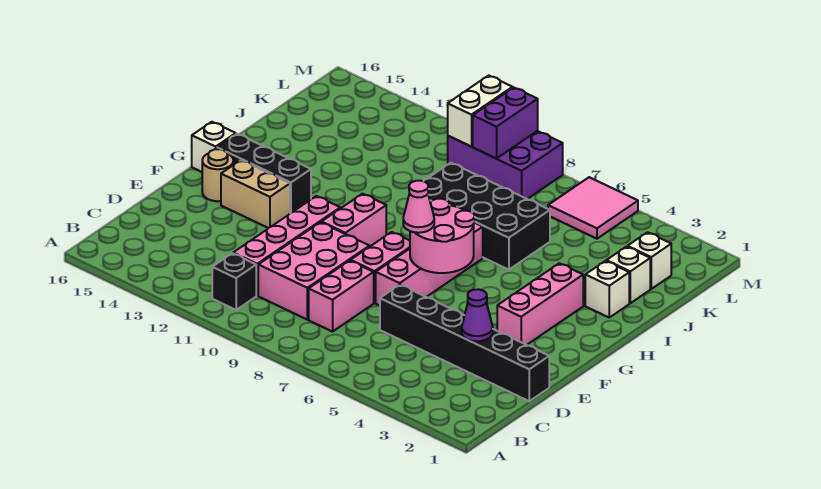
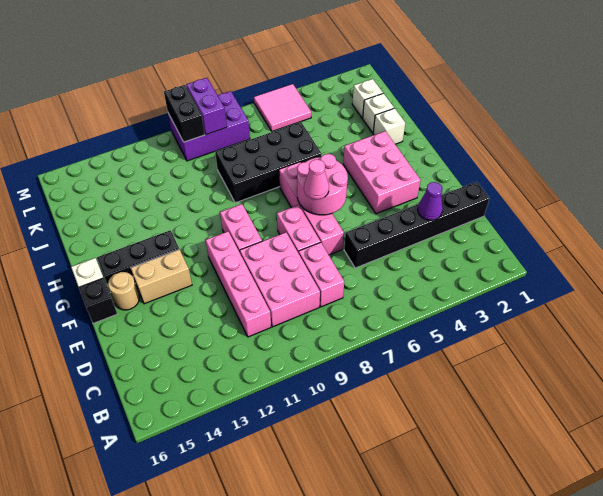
black brick B11 level 1 -> black brick F16 level 1
pink brick F3:H3 level 1 -> pink brick F3:H4 level 1
white brick L10:M10 level 2 -> black brick L10:M10 level 2

